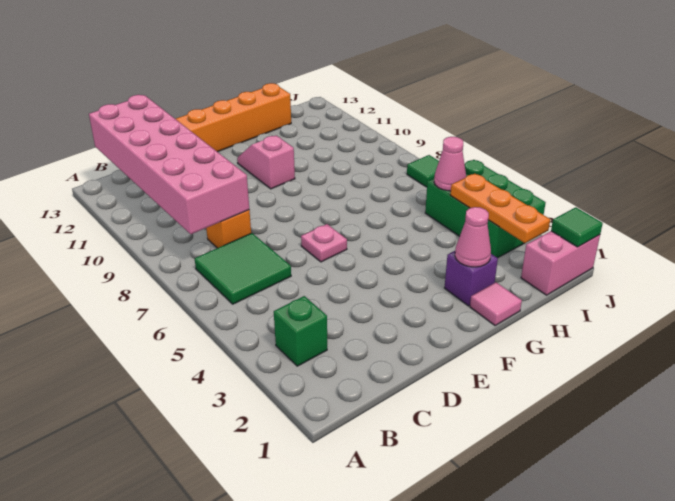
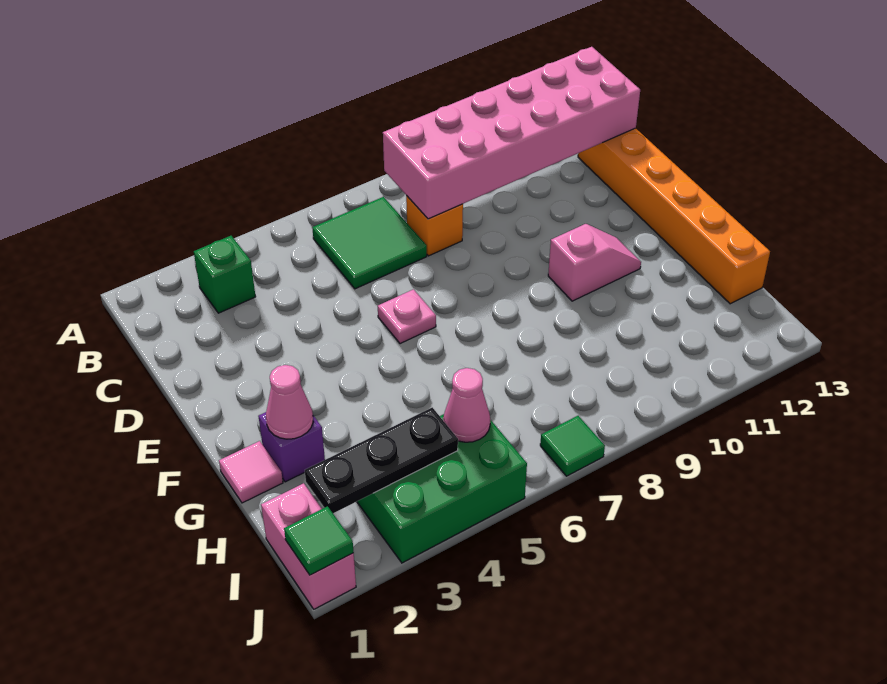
orange plate I2:I4 level 2 -> black plate I2:I4 level 2

